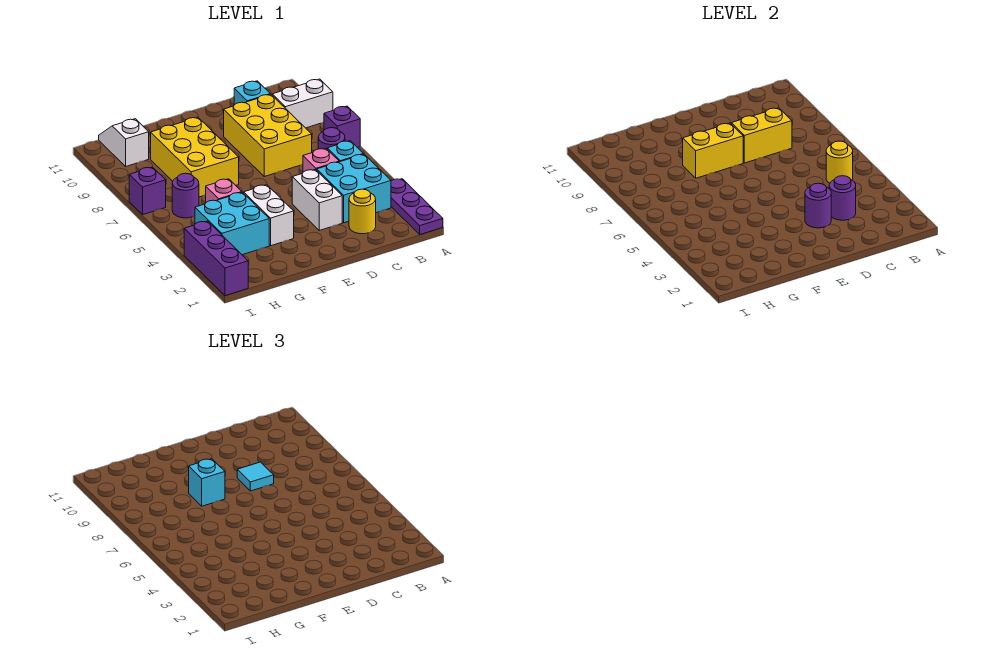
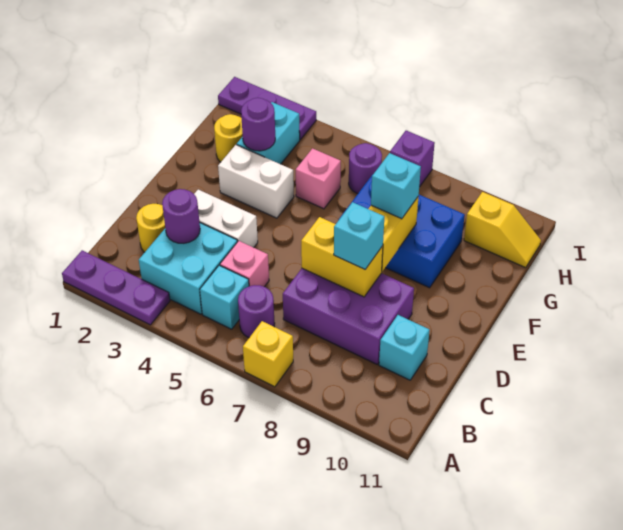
purple brick A7 level 1 -> yellow brick A7 level 1
white brick A9:B9 level 1 -> none
yellow round brick B5 level 2 -> yellow round brick G2 level 1
yellow brick C7:D9 level 1 -> purple brick C7:D9 level 1
yellow brick C8:D8 level 2 -> yellow brick D7:D8 level 2
purple round brick D3 level 2 -> purple round brick G3 level 2
cyan tile D8 level 3 -> cyan brick D8 level 3
yellow brick F7:G9 level 1 -> blue brick F7:G9 level 1
cyan brick G3:H4 level 1 -> cyan brick G3:H3 level 1
white slope H10:H11 level 1 top 10 -> yellow slope H10:H11 level 1 top 10
purple brick I1:I3 level 1 -> purple plate I1:I3 level 1

